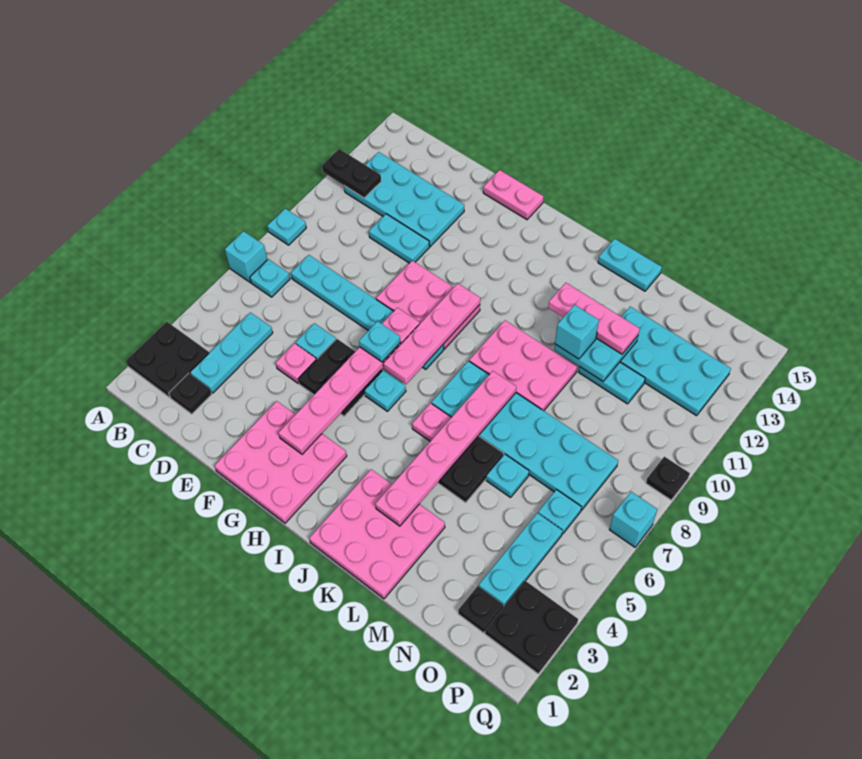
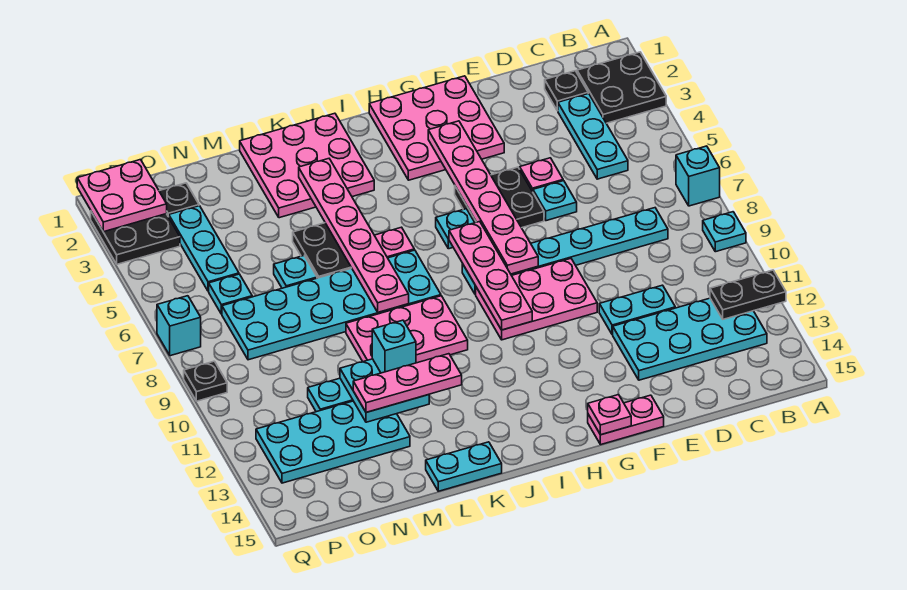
cyan plate B7 level 1 -> none
cyan plate G7 level 3 -> none
none -> pink plate G15 level 2
none -> pink plate P1:Q2 level 2

